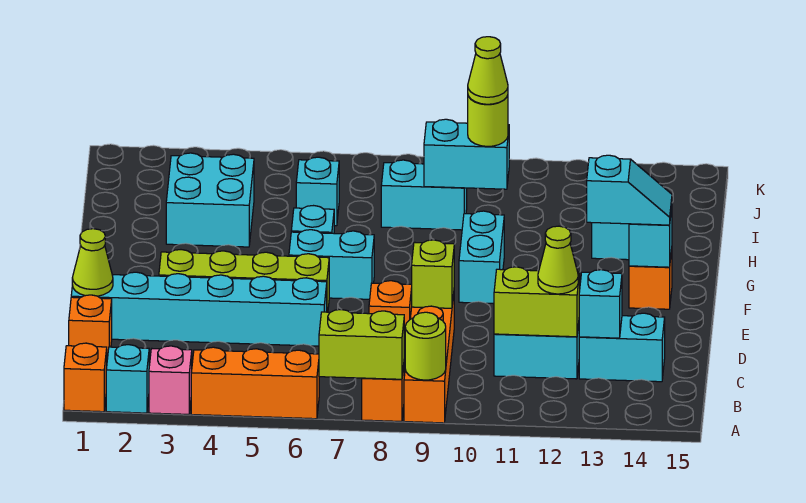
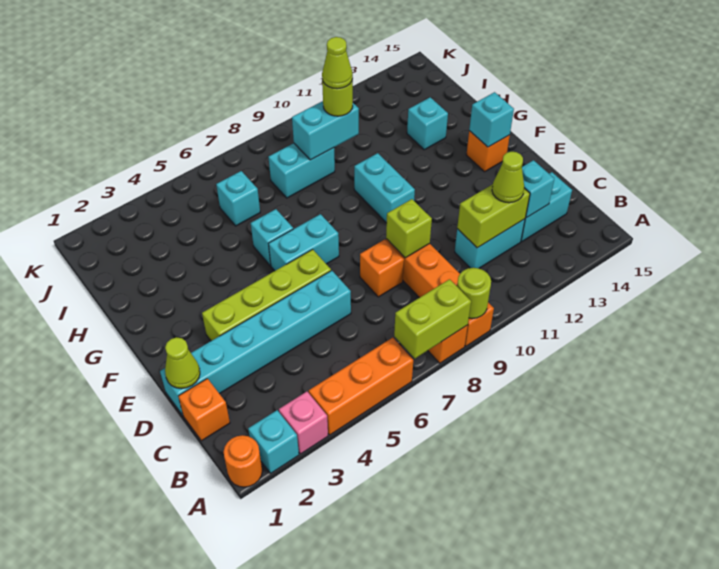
orange brick A1 level 1 -> orange round brick A1 level 1
cyan slope F13:F14 level 3 top 13 -> none
cyan brick H3:I4 level 1 -> none

